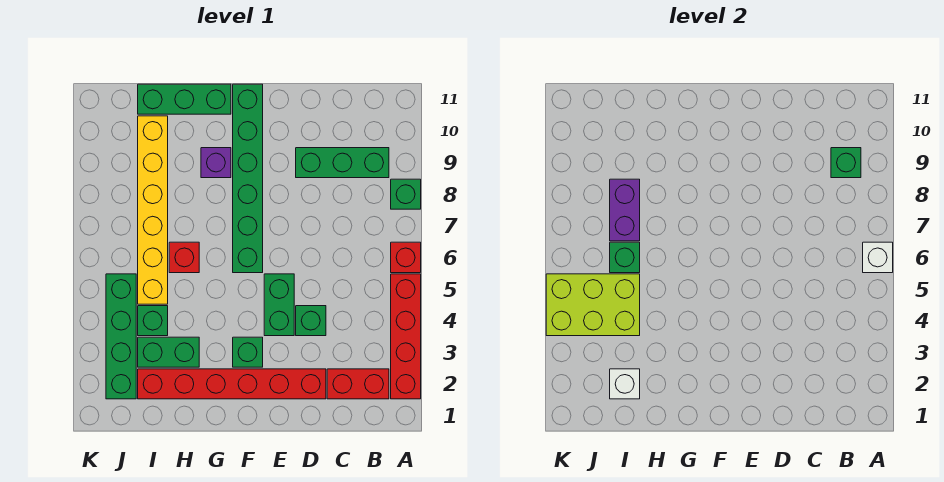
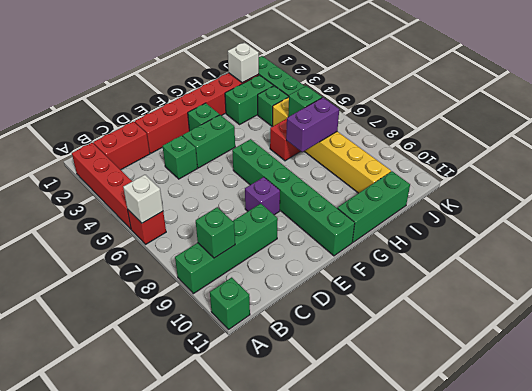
green brick A8 level 1 -> green brick A11 level 1
green brick B9:D9 level 1 -> green brick A9:D9 level 1
green brick E4:E5 level 1 -> green brick E4:F4 level 1
purple brick G9 level 1 -> purple brick E8 level 1
lime brick I4:K5 level 2 -> none
purple brick I7:I8 level 2 -> purple brick H7:I7 level 2

